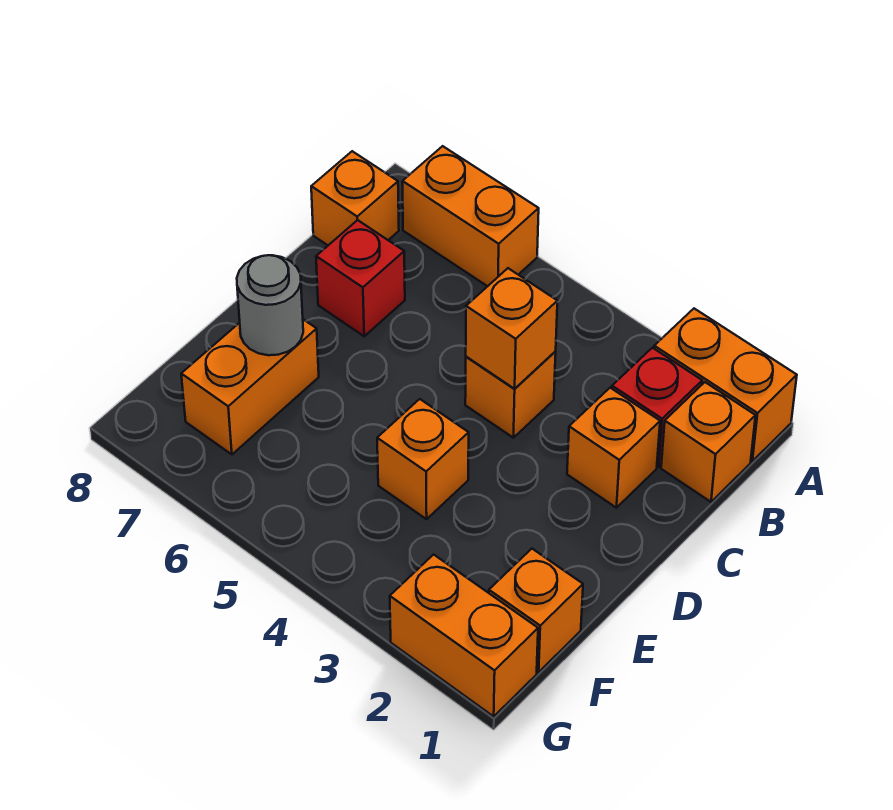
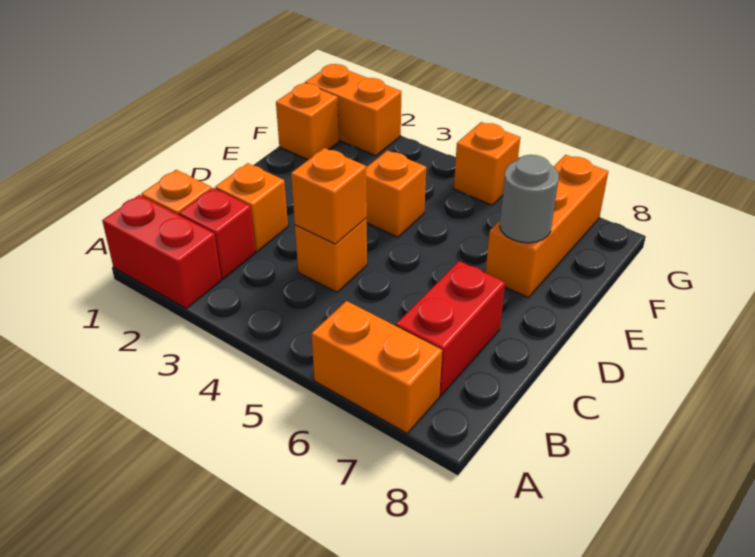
orange brick A1:A2 level 1 -> red brick A1:A2 level 1
orange brick B8 level 1 -> orange brick G5 level 1
red brick C7 level 1 -> red brick B7:C7 level 1
orange brick E7:F7 level 1 -> orange brick E7:G7 level 1

